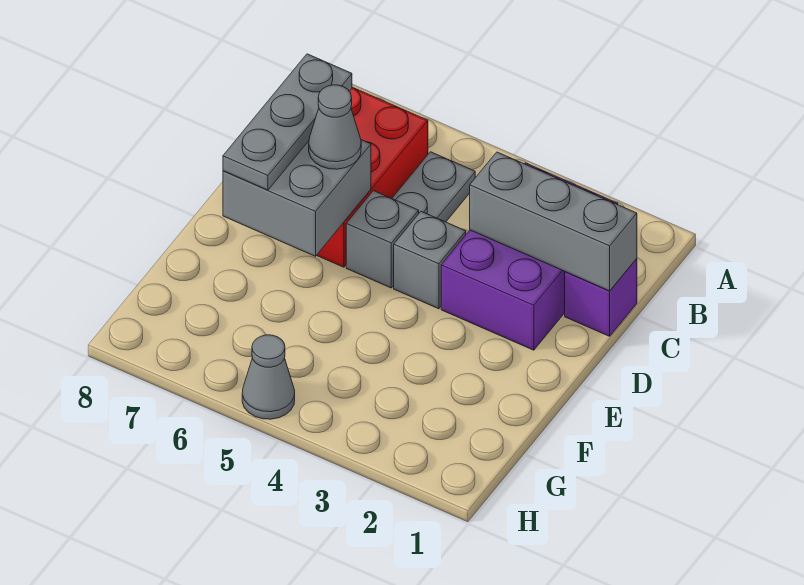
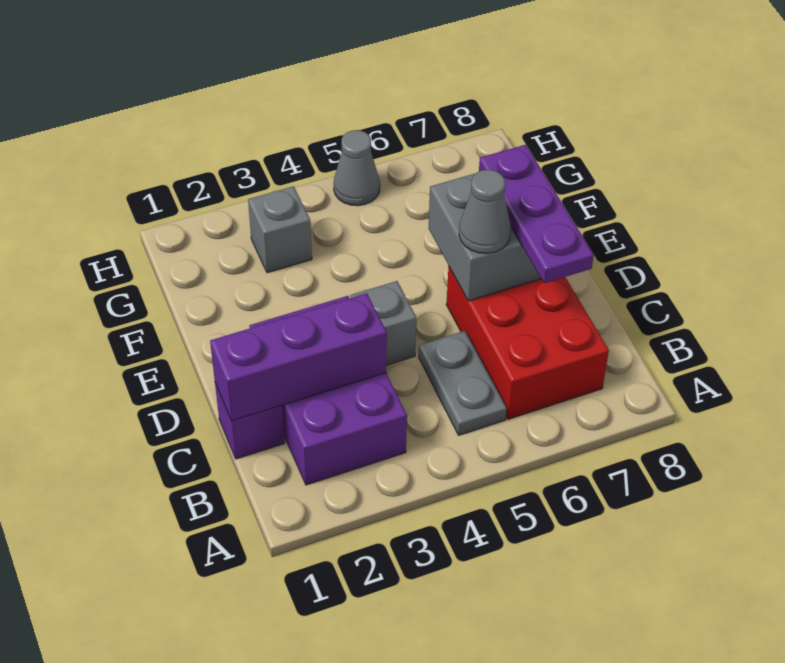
grey brick C1:C3 level 2 -> purple brick C1:C3 level 2
grey plate C7:E7 level 3 -> purple plate C7:E7 level 3
grey brick D5 level 1 -> grey brick G3 level 1

